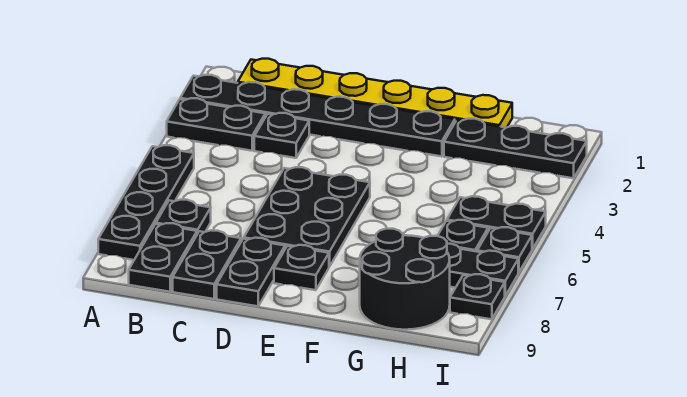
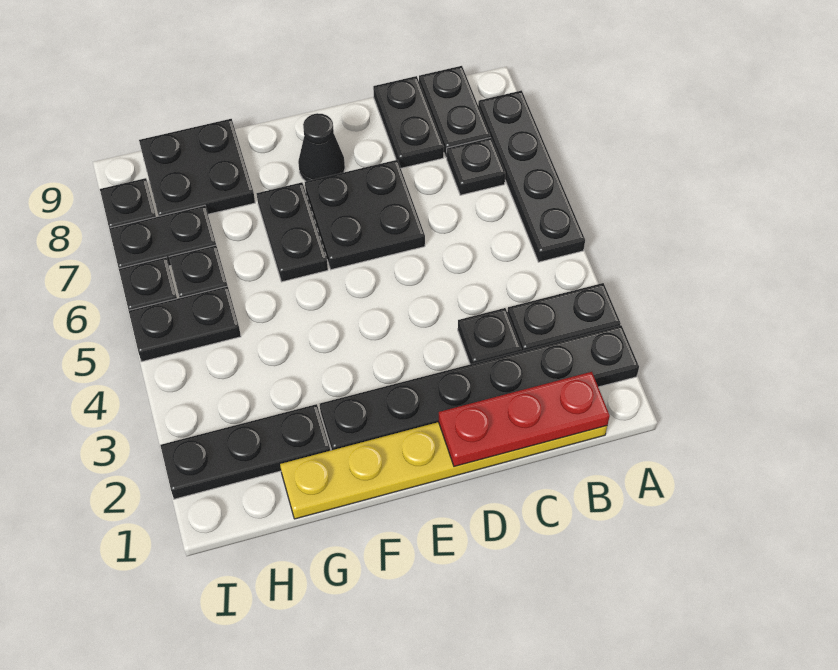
none -> red plate B1:D1 level 2
black plate D5:E7 level 1 -> black plate D6:E7 level 1
black plate D8:D9 level 1 -> black plate F6:F7 level 1
black plate E8 level 1 -> black cone E8 level 1
black round brick G8:H9 level 1 -> black plate G8:H9 level 1

